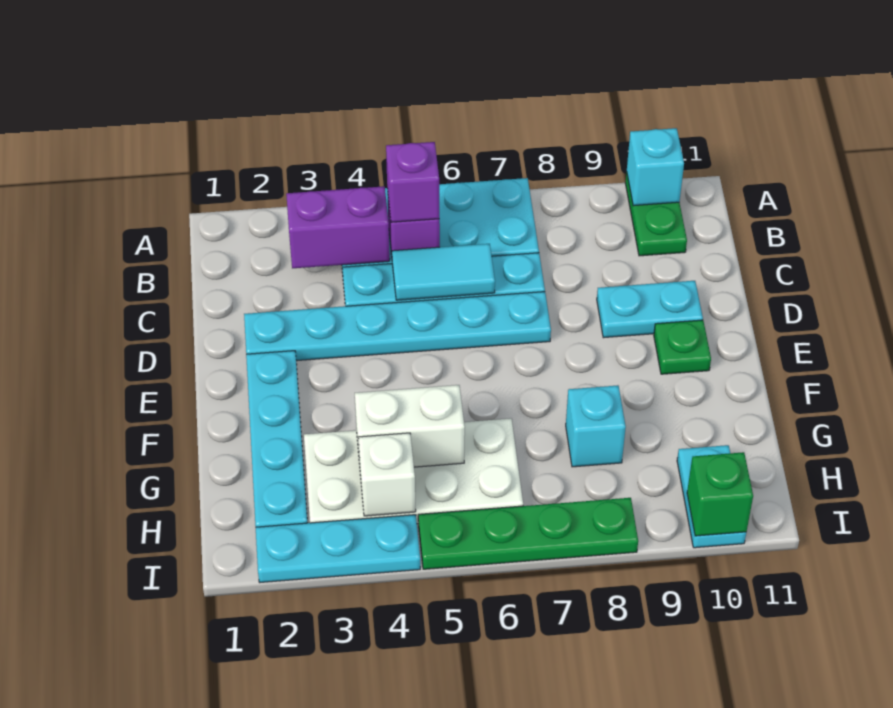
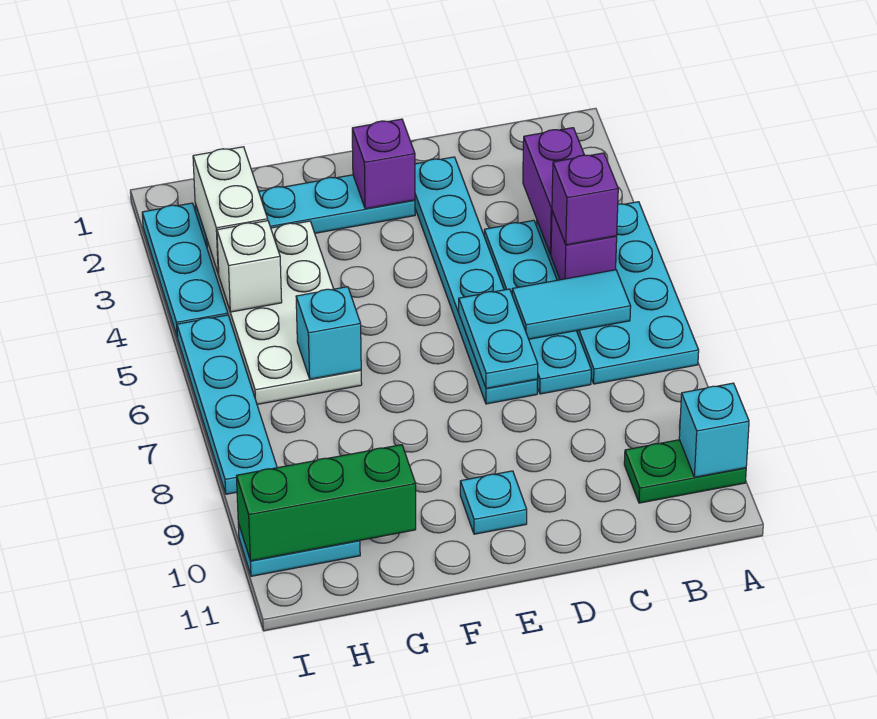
cyan tile C5:C6 level 2 -> cyan tile B6:C6 level 2
cyan plate D9:D10 level 1 -> cyan plate D6:D7 level 2
none -> purple brick E2 level 2
green plate E10 level 1 -> cyan plate E10 level 1
white brick G4:G5 level 2 -> white brick H2:H3 level 2
cyan brick G8 level 1 -> cyan brick G6 level 2
green plate I5:I8 level 1 -> cyan plate I5:I8 level 1
green brick I10 level 2 -> green brick G10:I10 level 2

